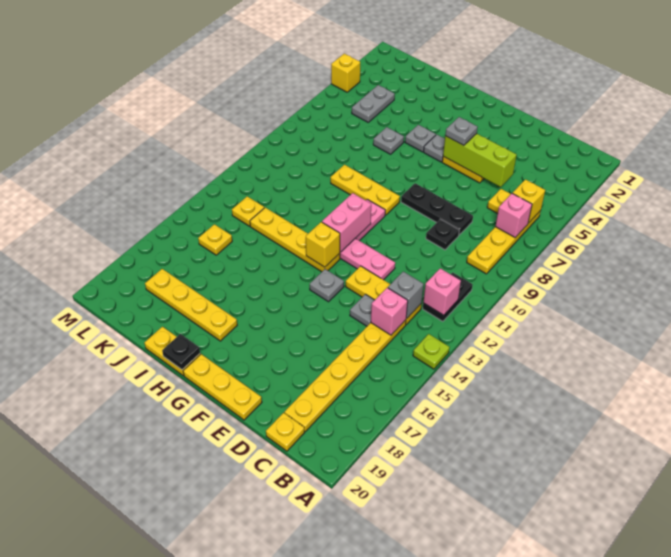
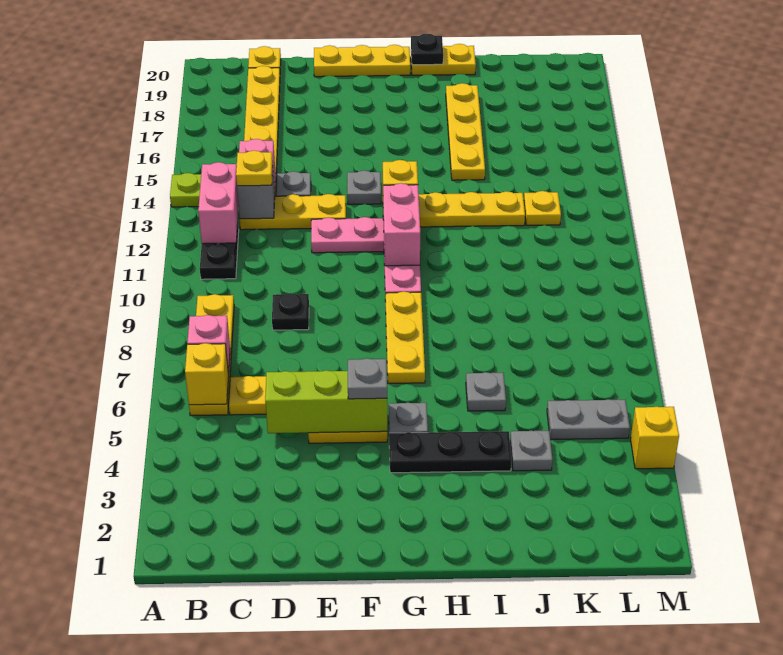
pink brick B12 level 2 -> pink brick B12:B13 level 2
black plate D8:F8 level 1 -> black plate G4:I4 level 1
yellow plate G9:I9 level 1 -> yellow plate G7:G9 level 1
grey plate H5 level 1 -> grey plate J4 level 1
yellow plate H18:K18 level 1 -> yellow plate I15:I18 level 1
grey plate K4:K5 level 1 -> grey plate K5:L5 level 1
yellow plate K15 level 1 -> yellow plate C13 level 3

